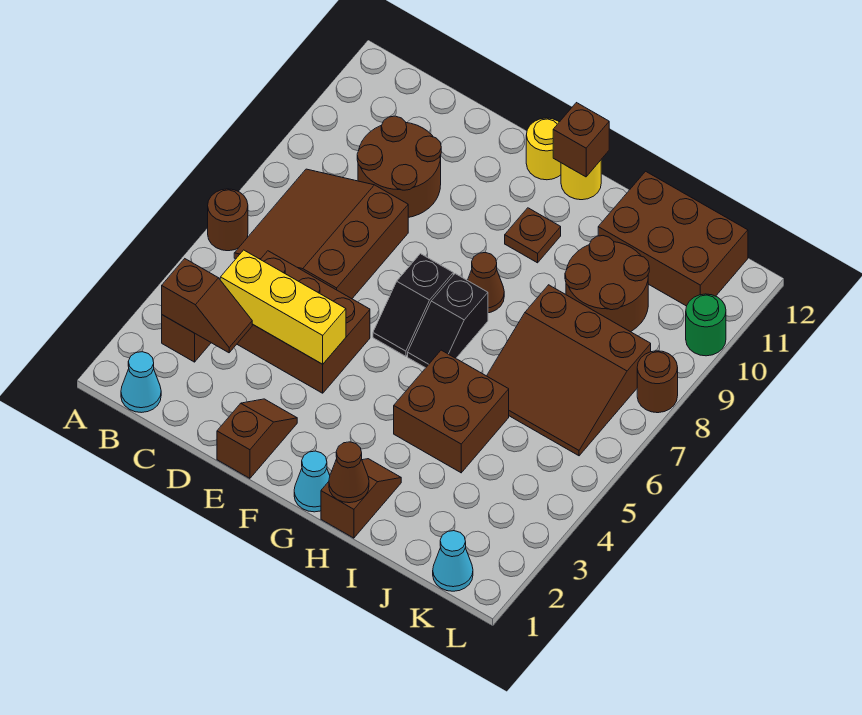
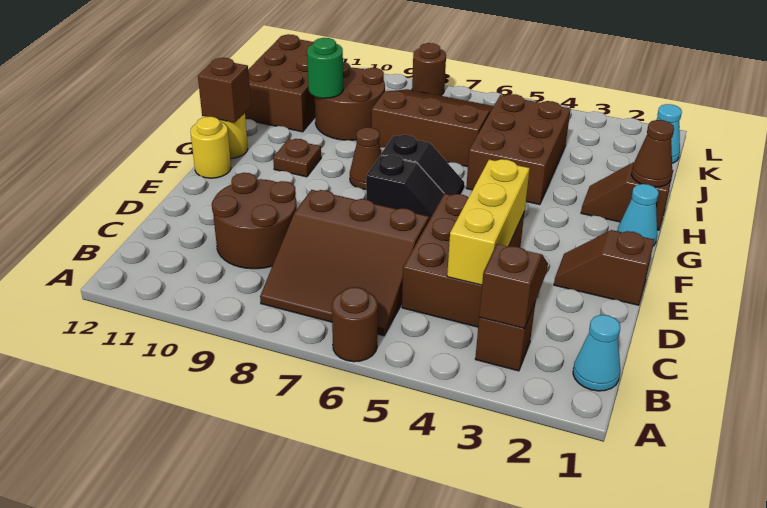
brown brick H4:I5 level 1 -> brown brick H4:J5 level 1
brown slope I6:K8 level 1 top 8 -> brown slope I6:K8 level 1 top I
green round brick L10 level 1 -> green round brick I10 level 2

